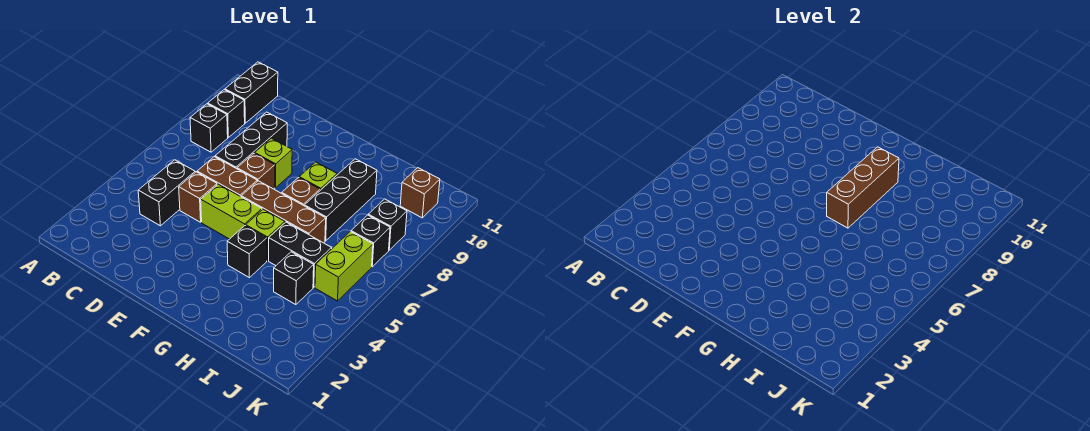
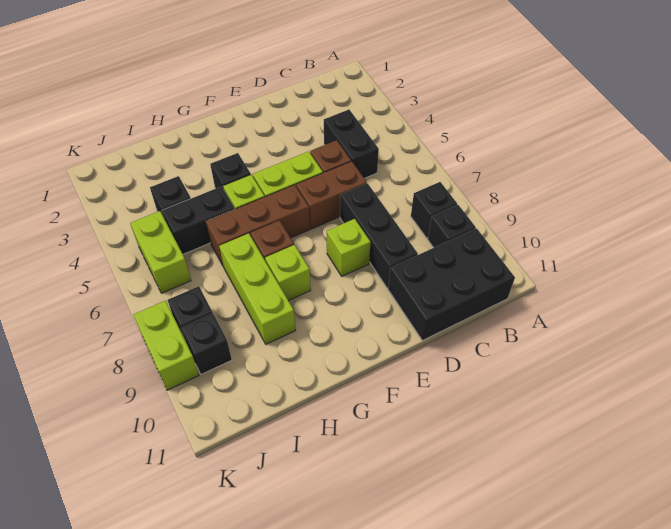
black brick B10:B11 level 1 -> black brick B10:D11 level 1
brown brick E7 level 1 -> none
brown brick G7:G9 level 2 -> none
black brick H7:H9 level 1 -> lime brick H7:H9 level 1
black brick J7 level 1 -> black brick J9 level 1
brown brick J10 level 1 -> none
none -> lime brick K8:K9 level 1

